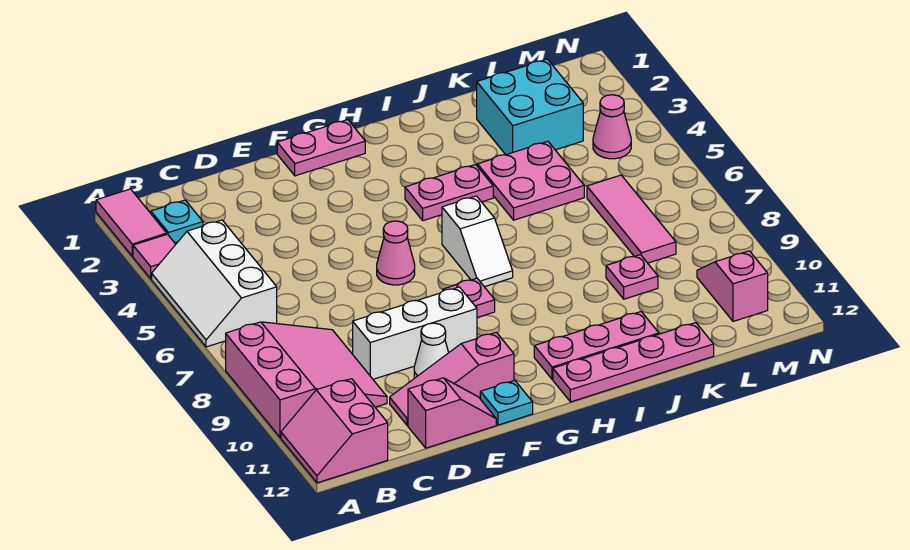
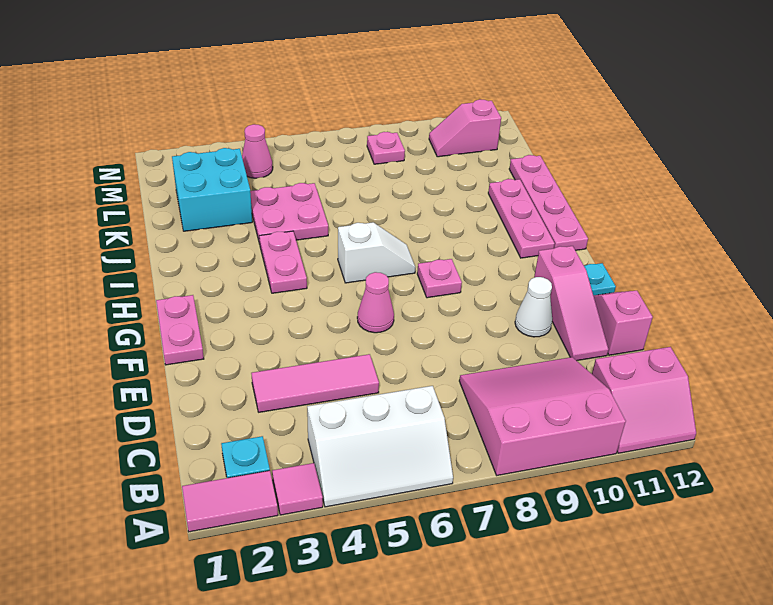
white brick D9:F9 level 1 -> none
pink plate K9 level 1 -> pink plate M8 level 1
pink tile L6:L8 level 1 -> pink tile D3:D5 level 1

